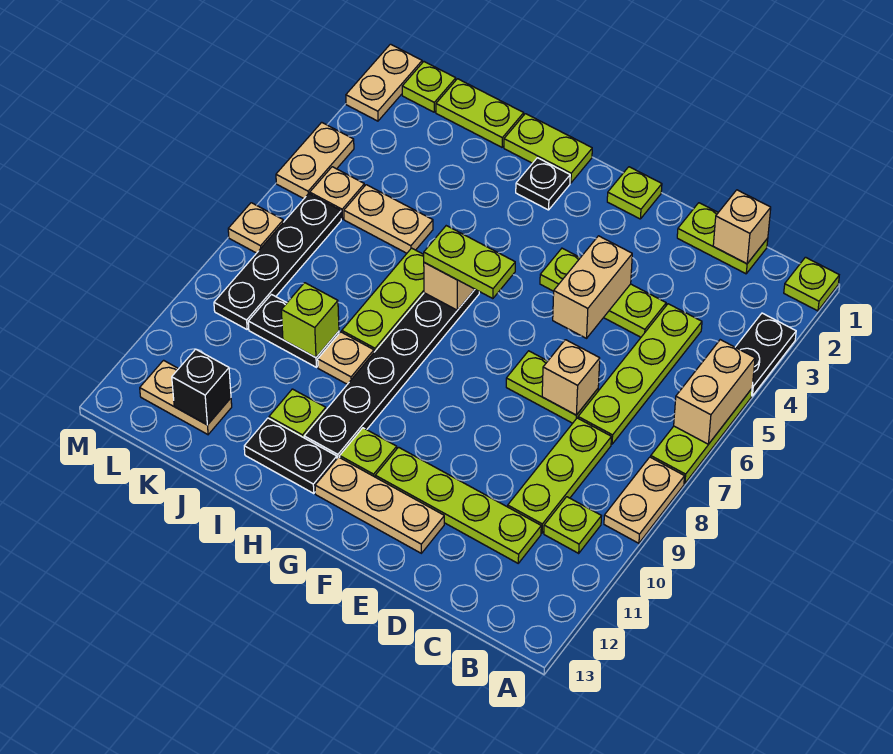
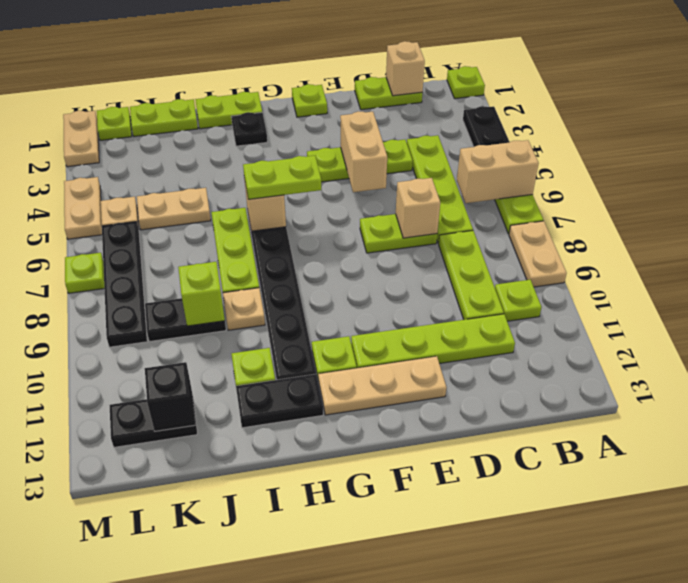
tan brick A5:A6 level 2 -> tan brick A6:B6 level 2
tan plate K12:L12 level 1 -> black plate K12:L12 level 1
tan plate M7 level 1 -> lime plate M7 level 1

